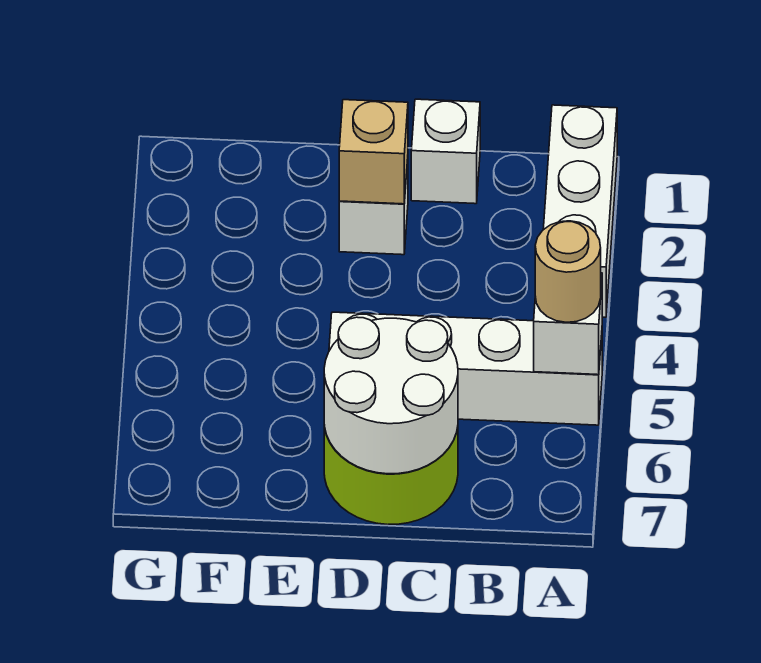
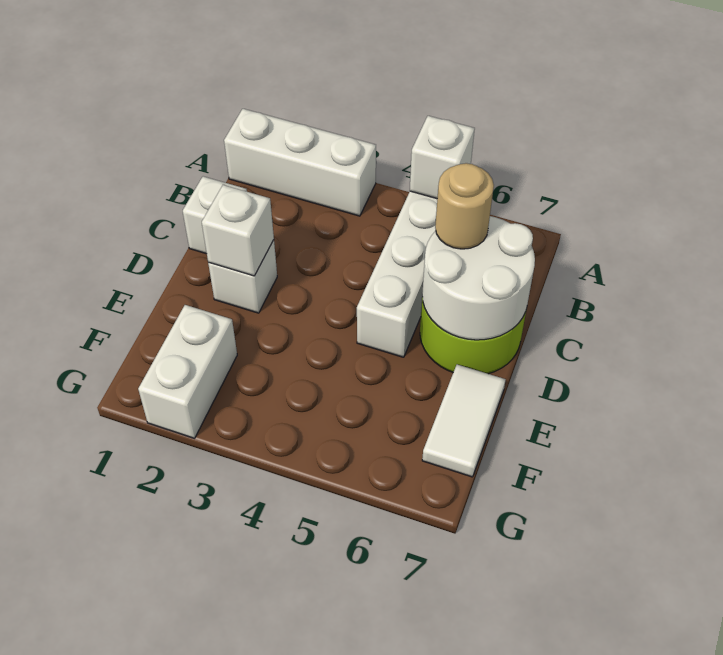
tan round brick A5 level 3 -> tan round brick C6 level 3
tan brick D2 level 2 -> white brick D2 level 2
none -> white tile E7:F7 level 1
none -> white brick F2:G2 level 1

